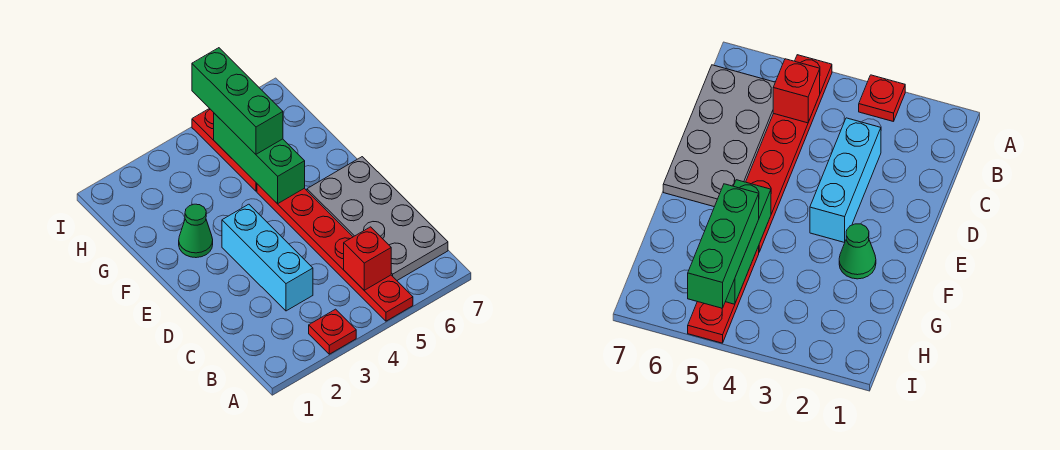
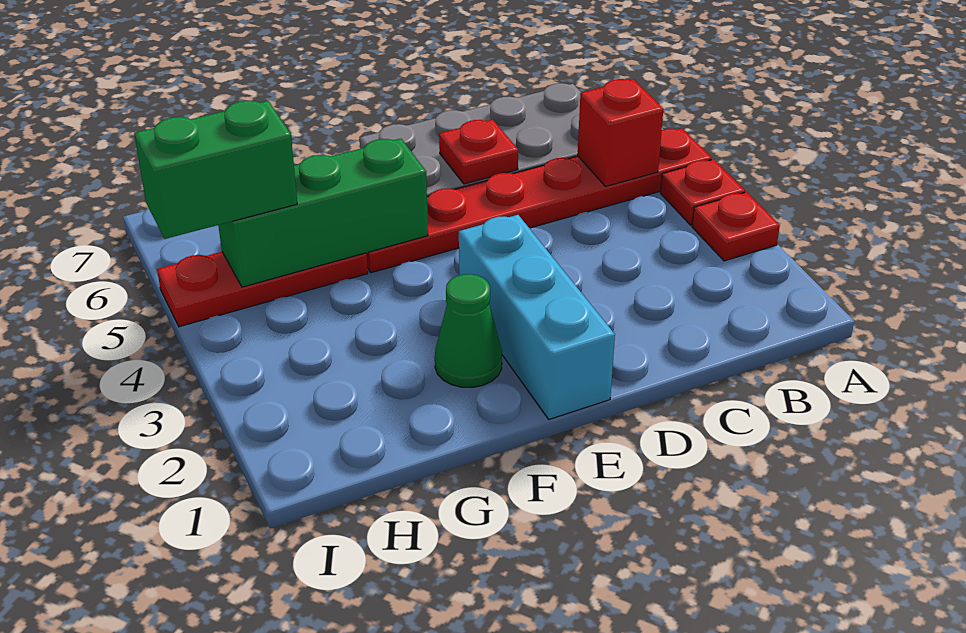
none -> red plate A4 level 1
cyan brick C3:E3 level 1 -> cyan brick E1:E3 level 1
none -> red plate D6 level 2
green brick G5:I5 level 3 -> green brick H5:I5 level 3

